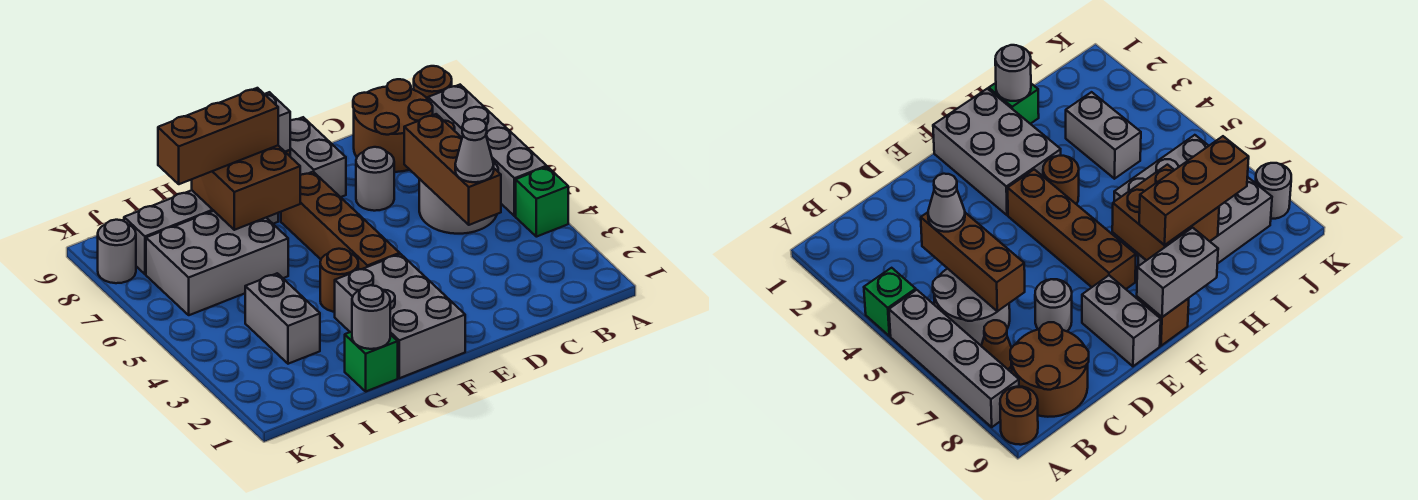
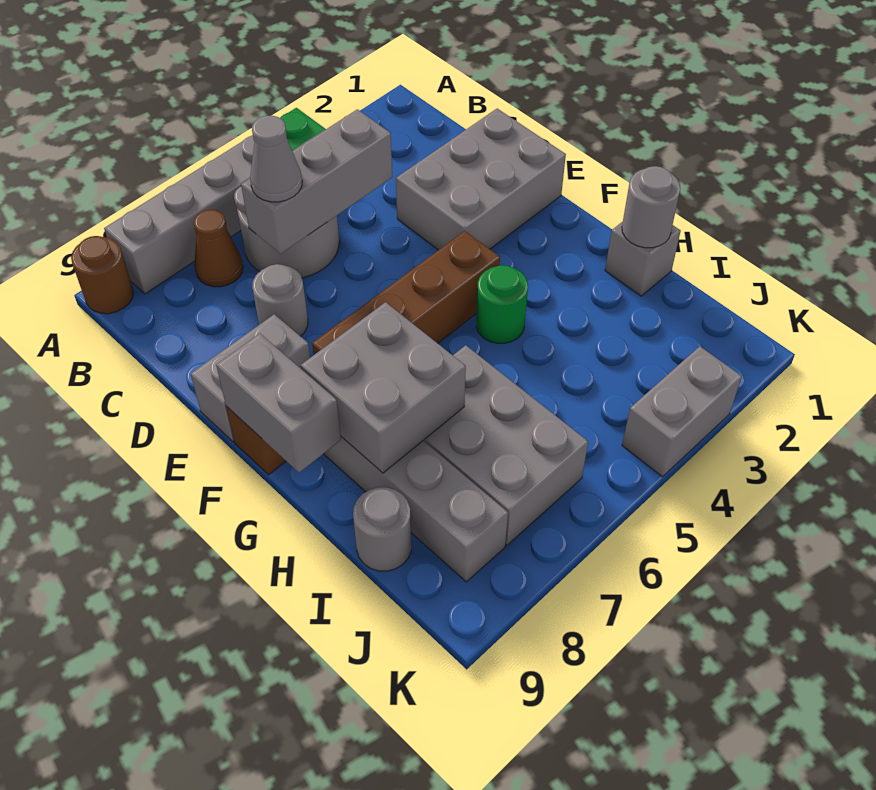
brown round brick B8:C9 level 1 -> none
brown brick C4:C6 level 2 -> grey brick C4:C6 level 2
grey cone C4 level 3 -> grey cone C6 level 3
grey brick F1:G3 level 1 -> grey brick D1:E3 level 1
brown round brick G4 level 1 -> green round brick G4 level 1
brown brick G7:H8 level 2 -> grey brick G7:H8 level 2
brown brick G8:I8 level 3 -> none
green brick H1 level 1 -> grey brick H1 level 1
grey brick I3:I4 level 1 -> grey brick K3:K4 level 1
grey round brick K8 level 1 -> grey round brick I9 level 1

